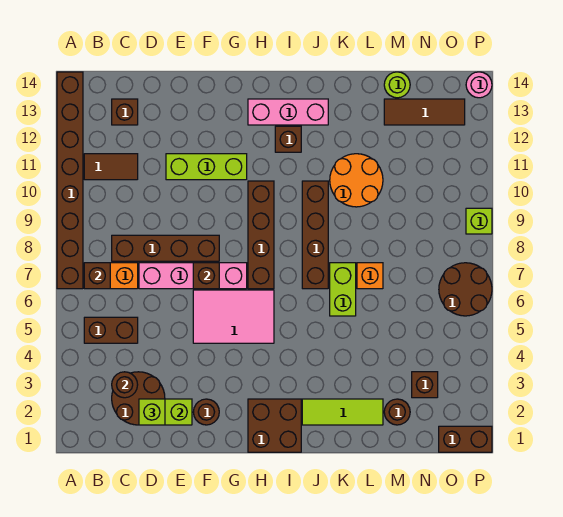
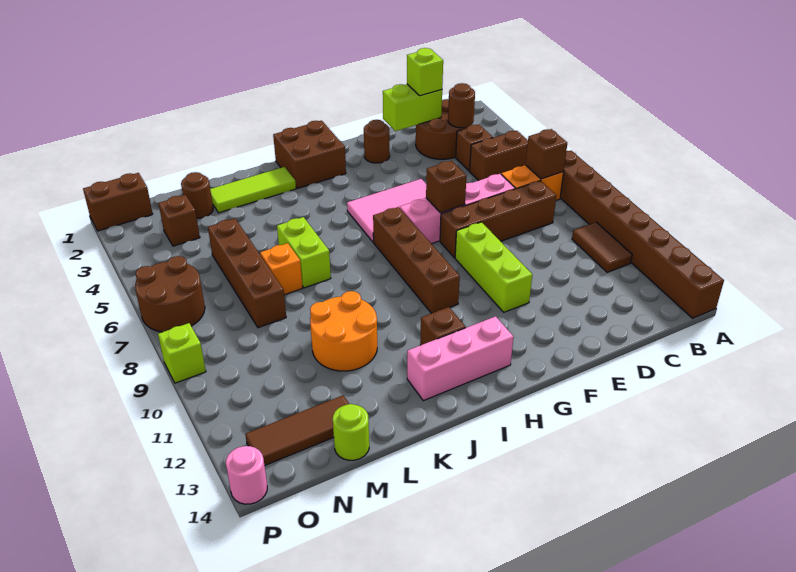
brown tile B11:C11 level 1 -> brown tile B10:B11 level 1
brown brick C13 level 1 -> brown brick C4 level 1
lime brick E11:G11 level 1 -> lime brick F9:F11 level 1
brown brick J7:J10 level 1 -> brown brick M5:M8 level 1

